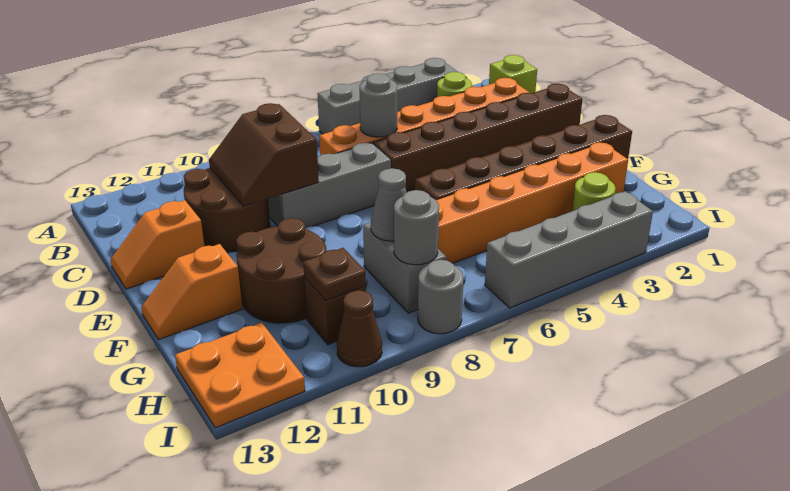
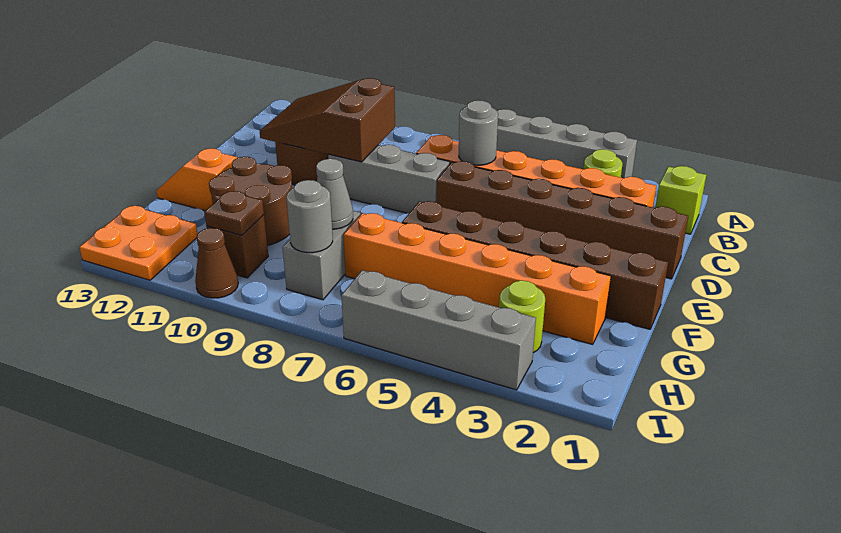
brown slope C9:D10 level 2 top 9 -> brown slope C9:D11 level 2 top 9
orange slope D12:D13 level 1 top 12 -> none
grey round brick I8 level 1 -> none

